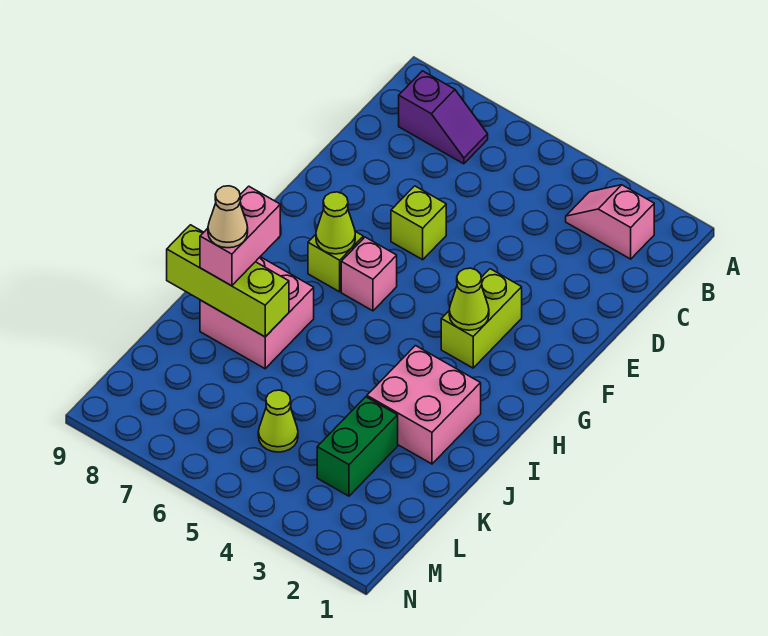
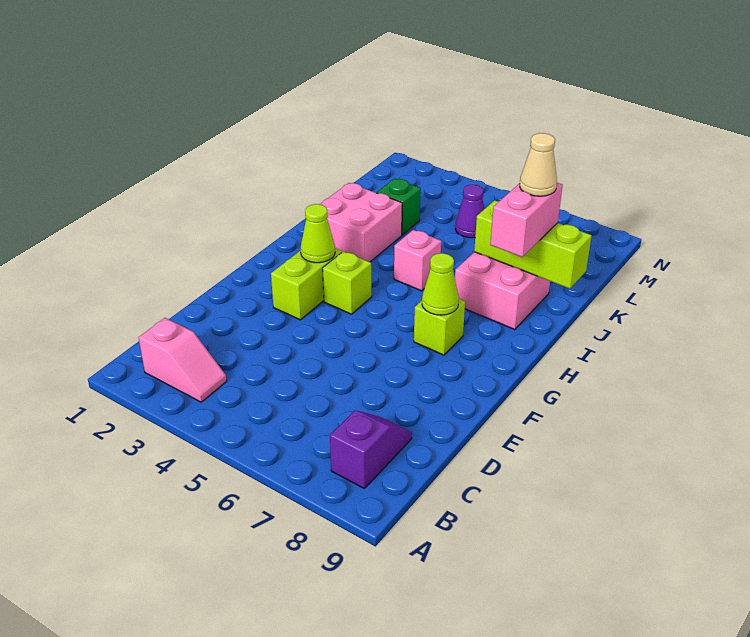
purple slope B7:B8 level 1 top 8 -> purple slope B8:C8 level 1 top B
lime brick E6 level 1 -> lime brick G4 level 1
pink brick G6 level 1 -> pink brick I5 level 1
green brick K3:L3 level 1 -> green brick K3 level 1
lime cone L5 level 1 -> purple cone L5 level 1

